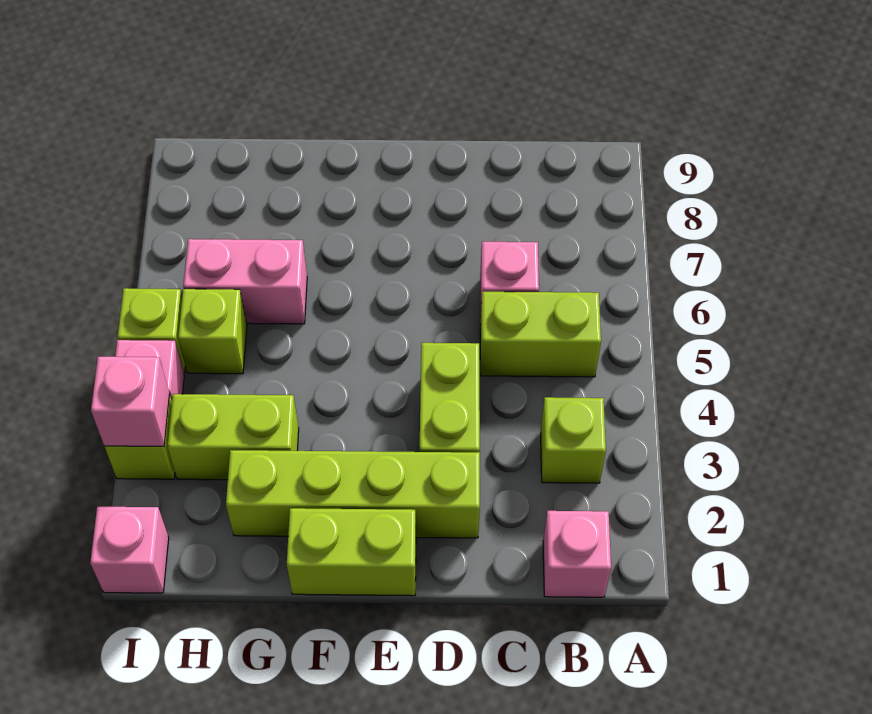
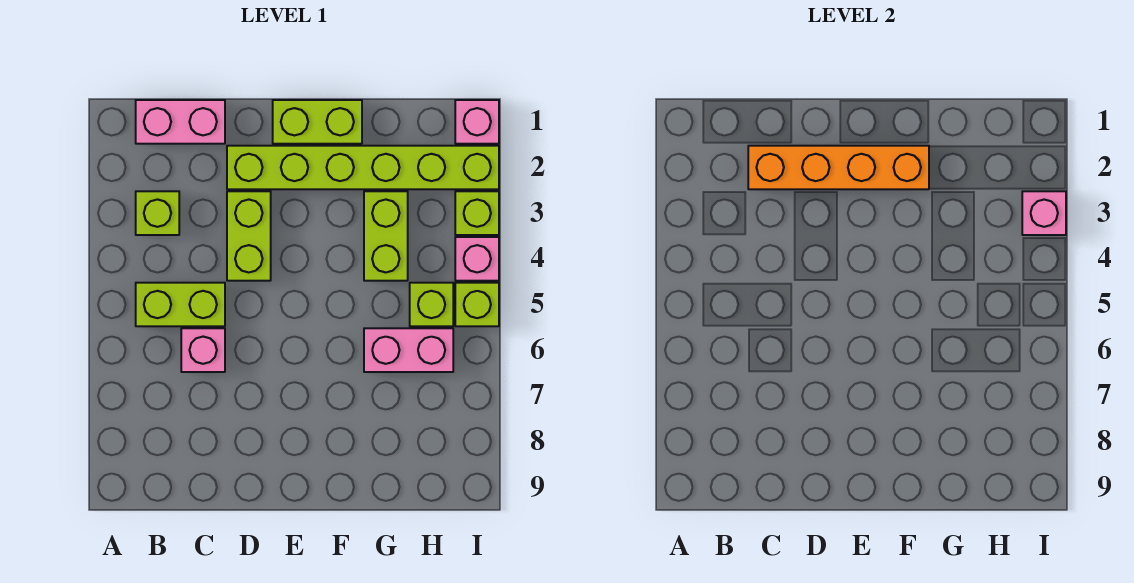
pink brick B1 level 1 -> pink brick B1:C1 level 1
none -> orange brick C2:F2 level 2
lime brick D2:G2 level 1 -> lime brick D2:I2 level 1
lime brick G3:H3 level 1 -> lime brick G3:G4 level 1

